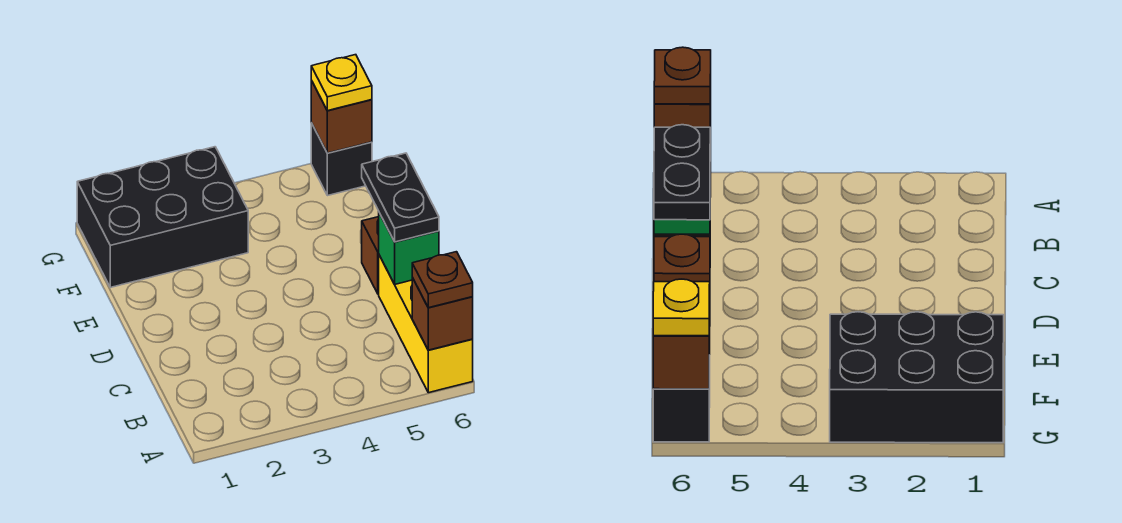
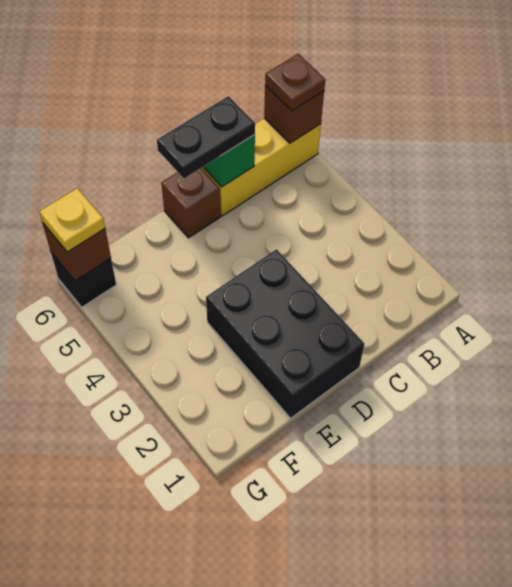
black brick F1:G3 level 1 -> black brick D1:E3 level 1

